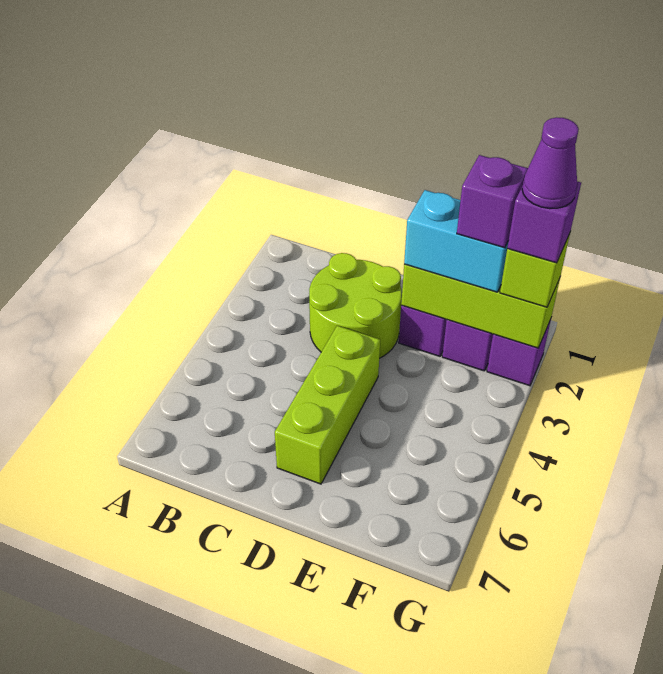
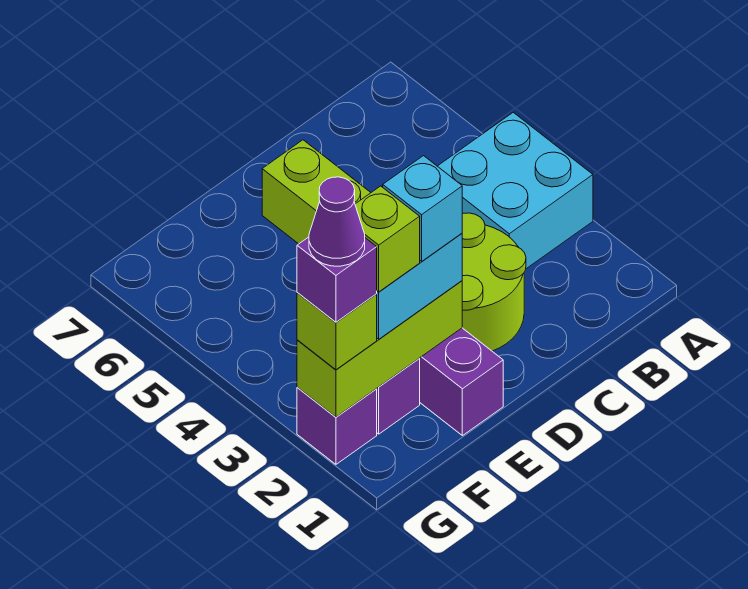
none -> cyan brick A3:B4 level 1
none -> cyan brick E2 level 4
purple brick F2 level 4 -> lime brick F2 level 4

